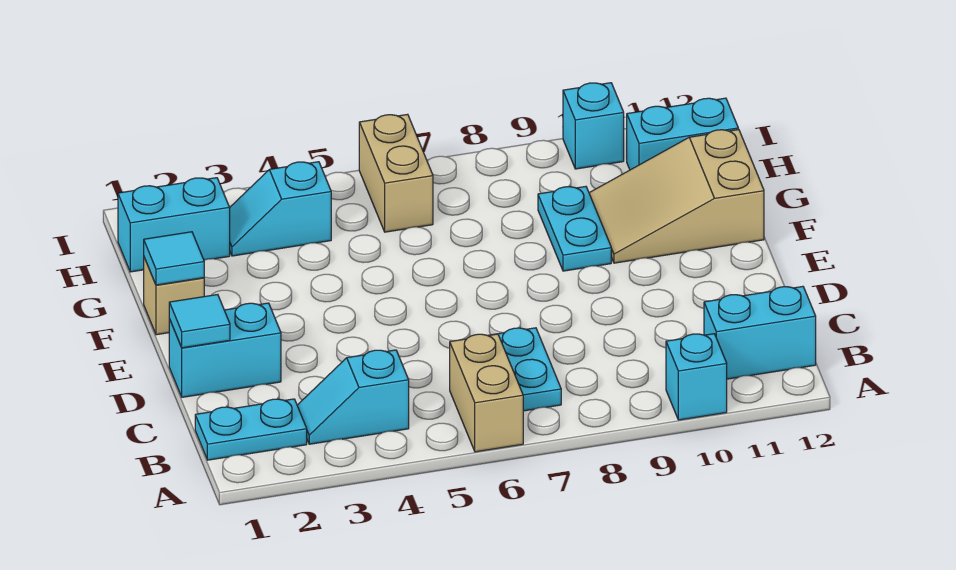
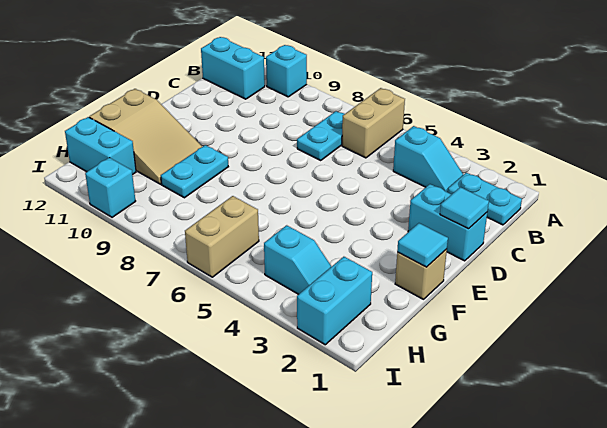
cyan brick H1:H2 level 1 -> cyan brick H2:I2 level 1

